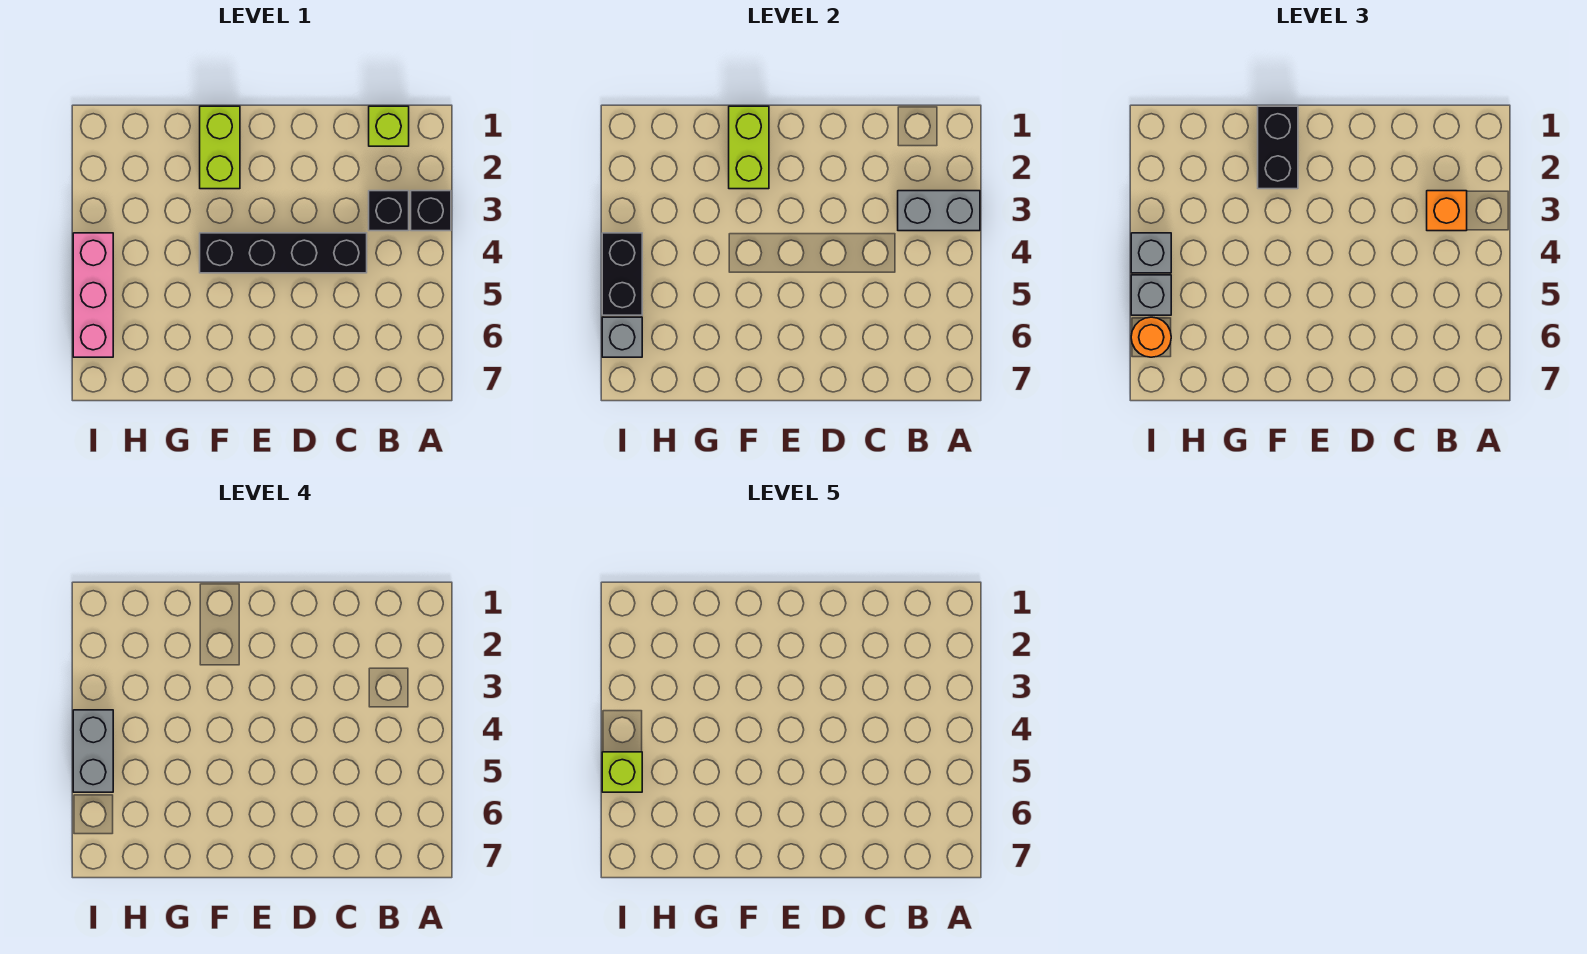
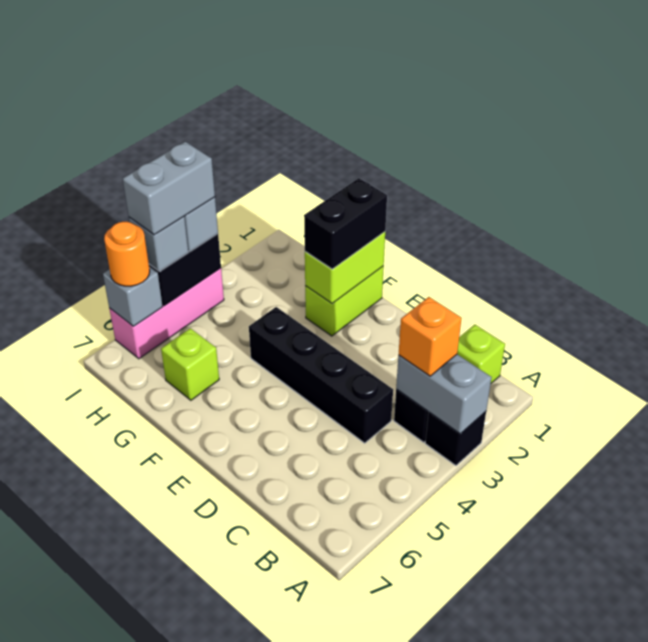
lime brick I5 level 5 -> lime brick G6 level 1

